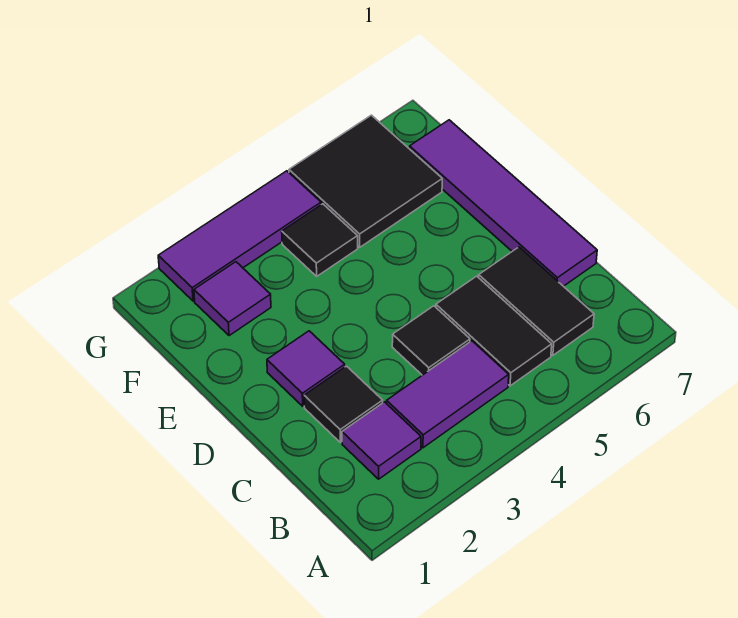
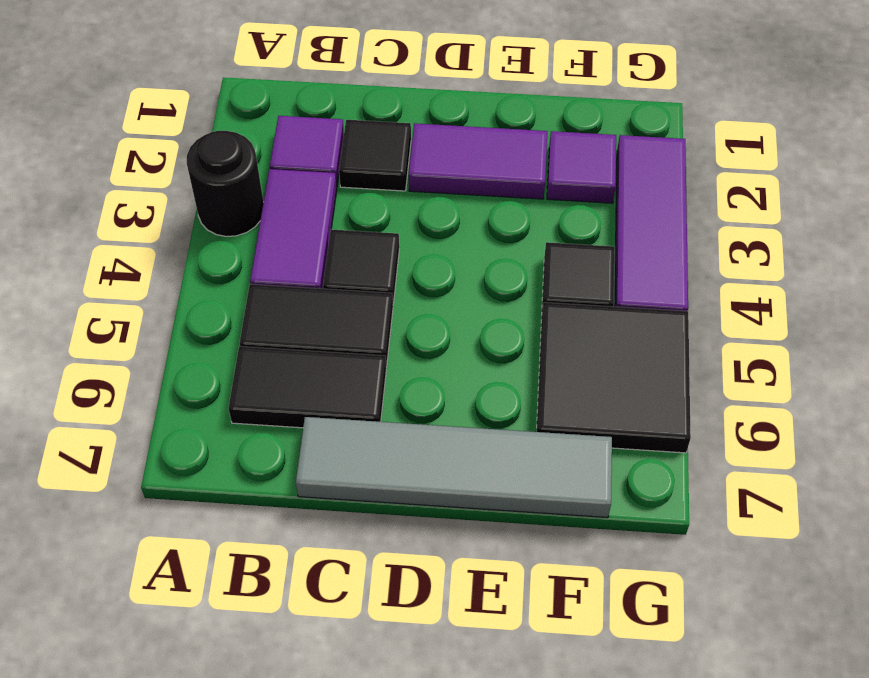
none -> black round brick A3 level 1
purple tile C7:F7 level 1 -> grey tile C7:F7 level 1
purple tile D2 level 1 -> purple tile D2:E2 level 1

